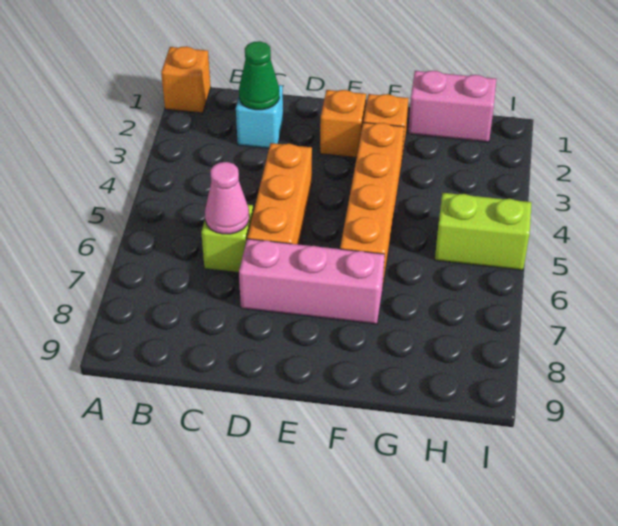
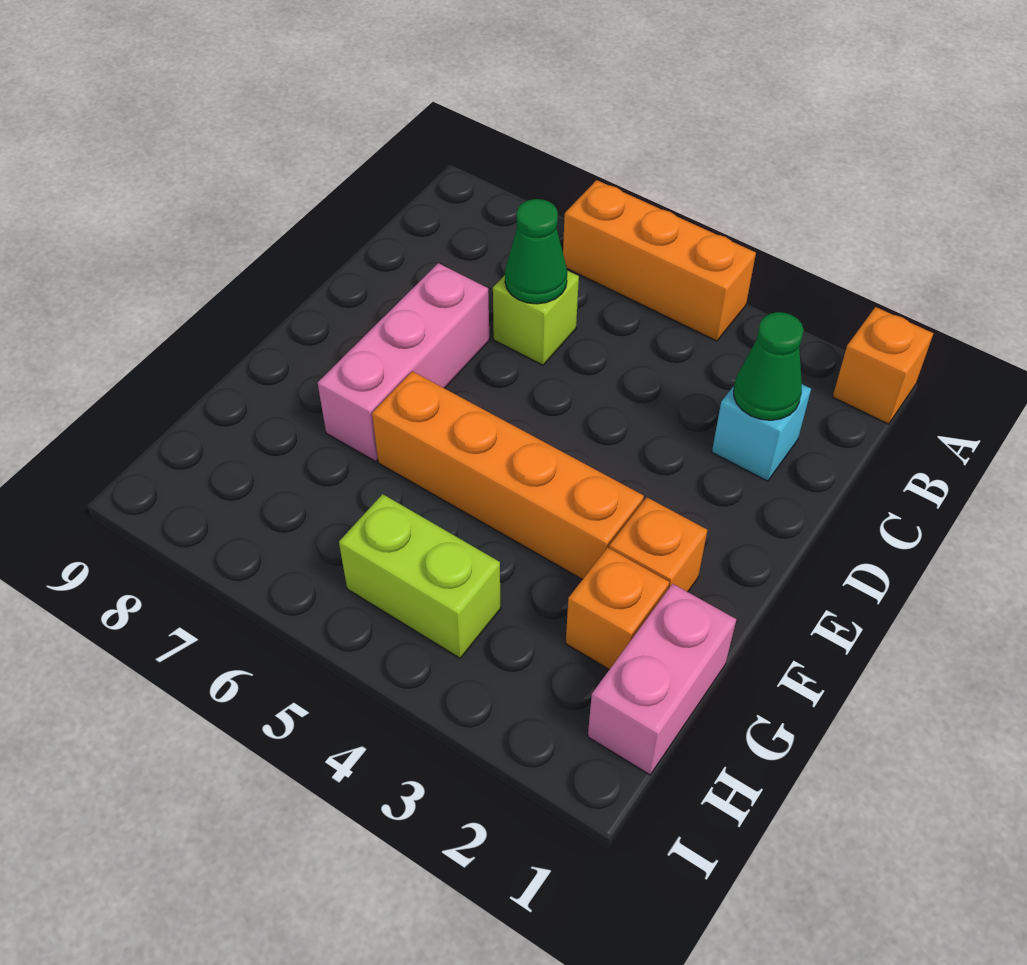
pink cone C6 level 2 -> green cone C6 level 2
orange brick D4:D6 level 1 -> orange brick A4:A6 level 1
orange brick E2 level 1 -> orange brick G2 level 1
lime brick H5:I5 level 1 -> lime brick H4:H5 level 1

